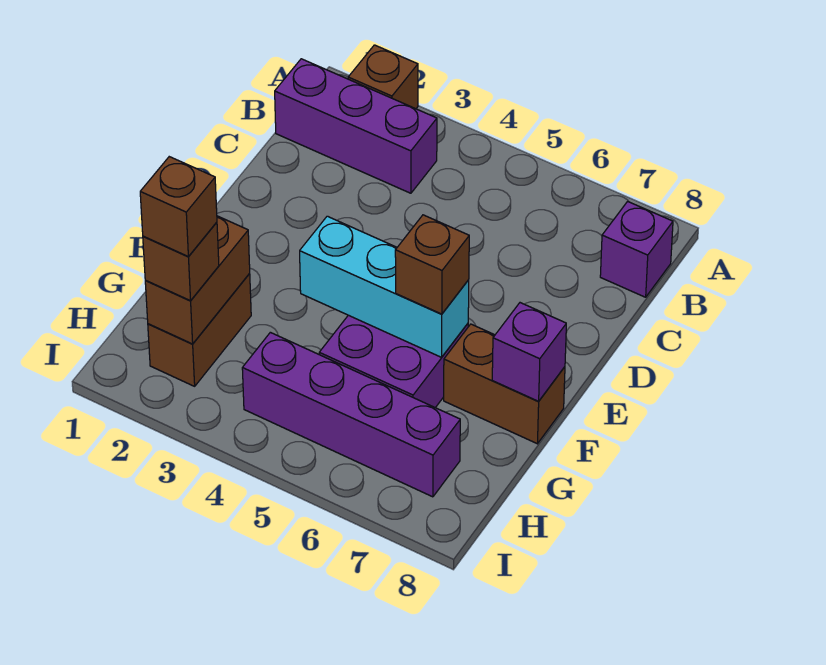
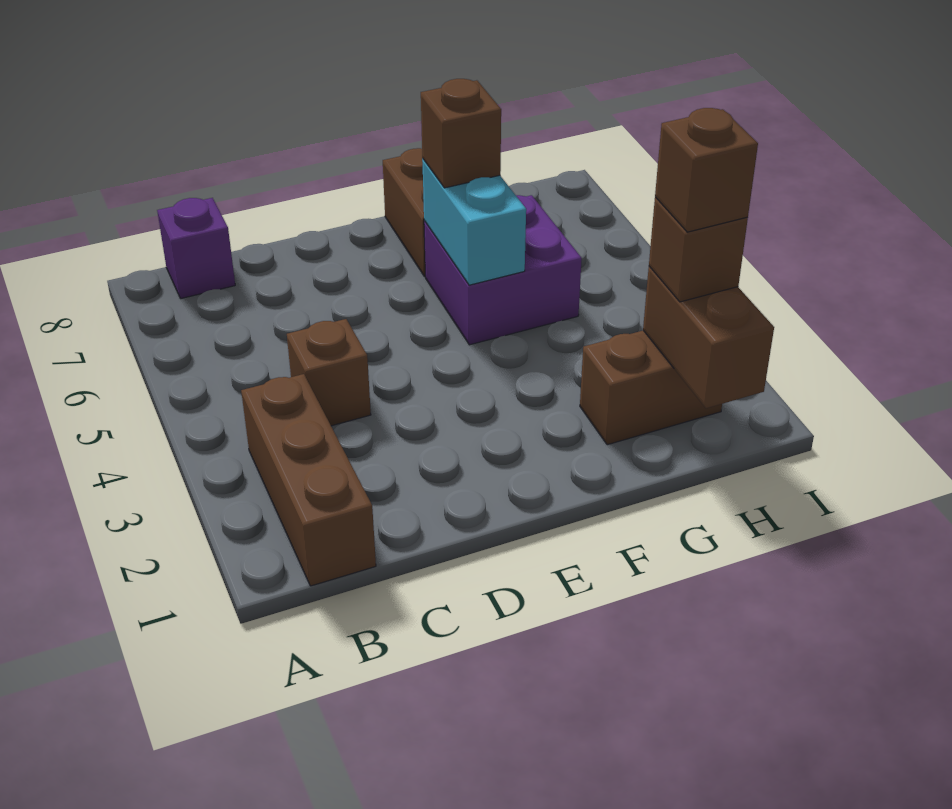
brown brick A2 level 1 -> brown brick C4 level 1
purple brick B1:B3 level 1 -> brown brick B1:B3 level 1
cyan brick F4:F6 level 2 -> cyan brick F5:F6 level 2
purple brick F8 level 2 -> none
brown brick G2:H2 level 2 -> brown brick H1:H2 level 2
purple brick H4:H7 level 1 -> none

